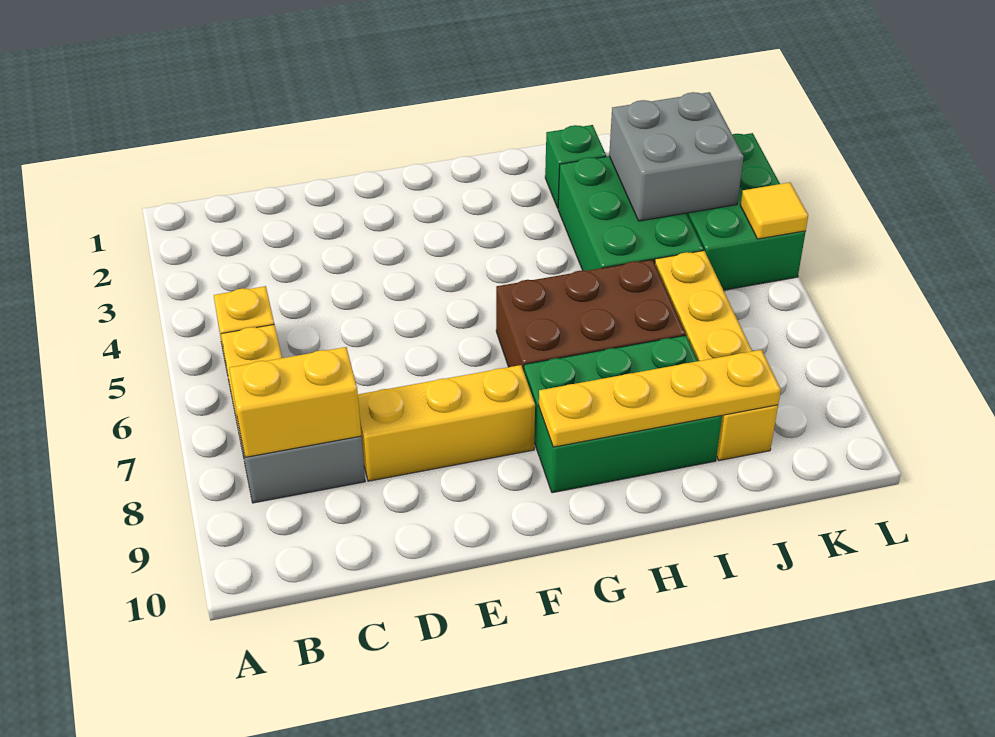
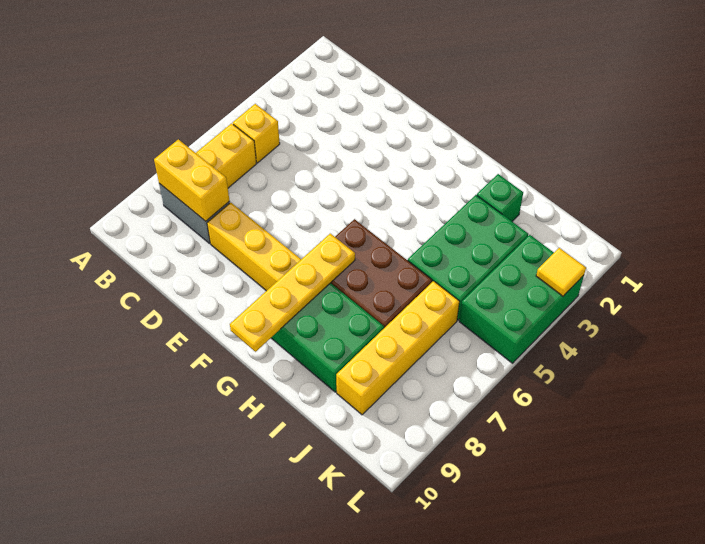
yellow plate G9:J9 level 2 -> yellow plate G7:G10 level 2
grey brick J3:K4 level 2 -> none
yellow tile L5 level 2 -> yellow tile L3 level 2

